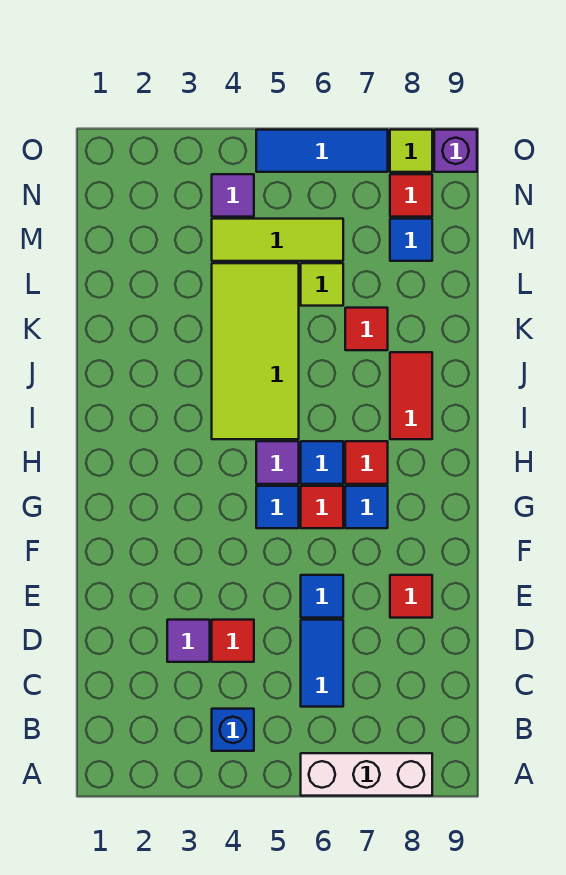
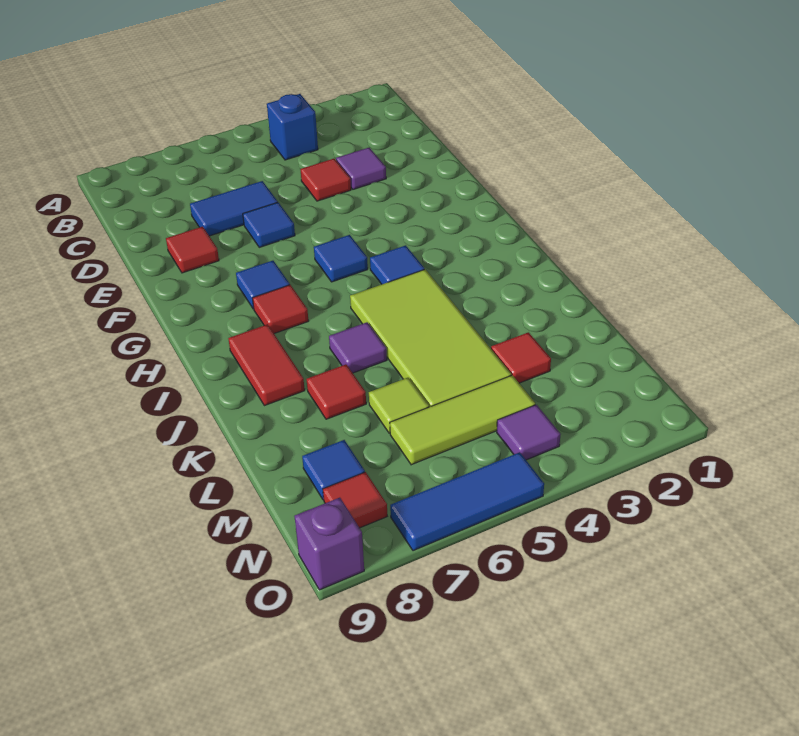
white brick A6:A8 level 1 -> none
blue tile C6:D6 level 1 -> blue tile D6:D7 level 1
red tile G6 level 1 -> red tile L3 level 1
purple tile H5 level 1 -> purple tile J6 level 1
blue tile H6 level 1 -> blue tile H4 level 1
lime tile O8 level 1 -> none

